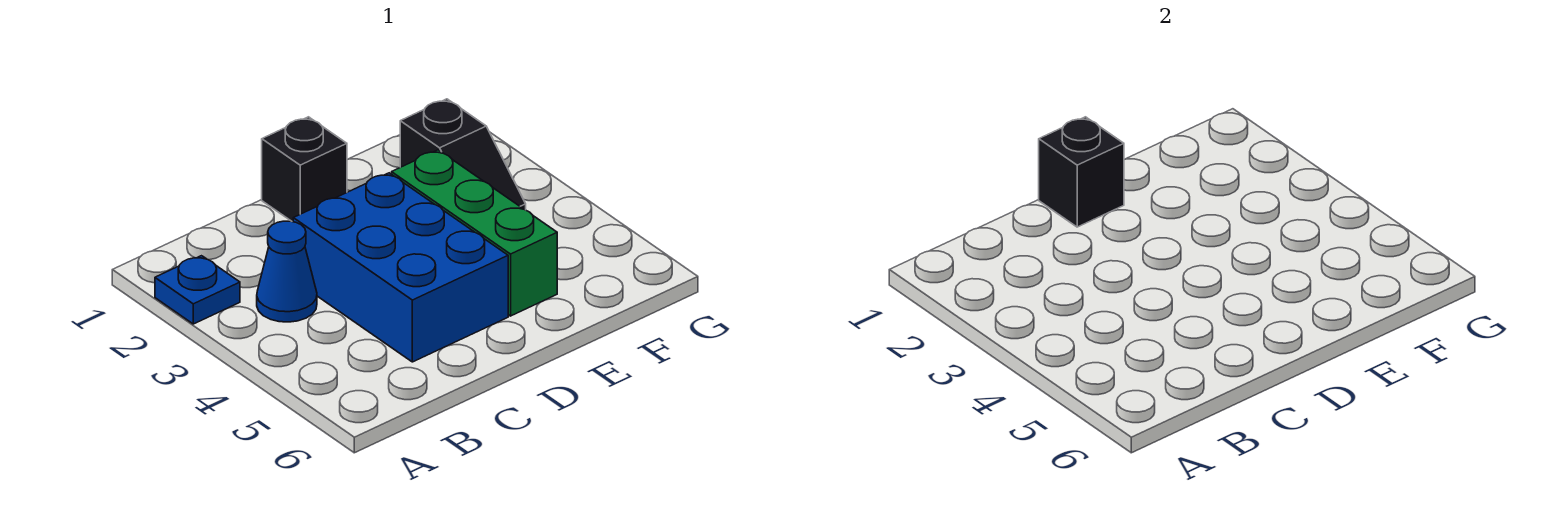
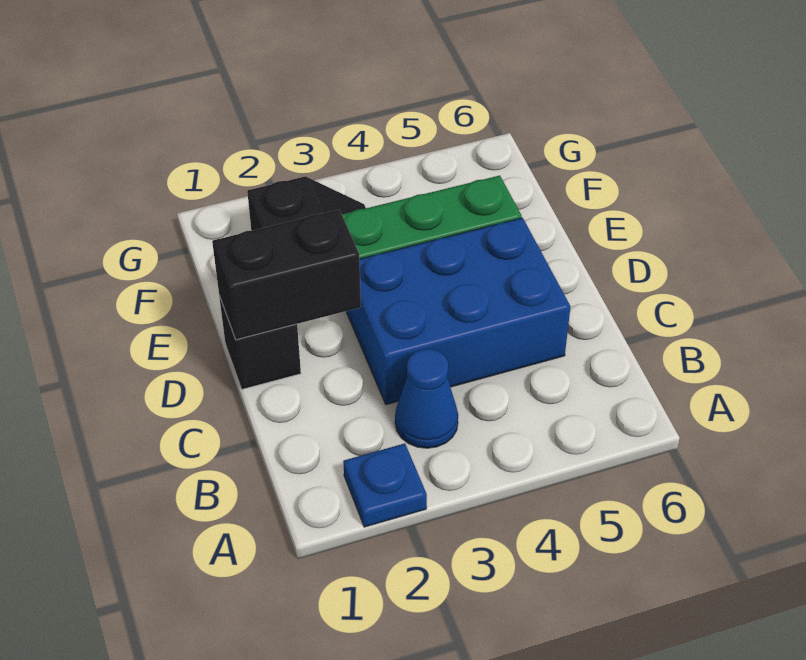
black brick D1 level 2 -> black brick D1:D2 level 2

